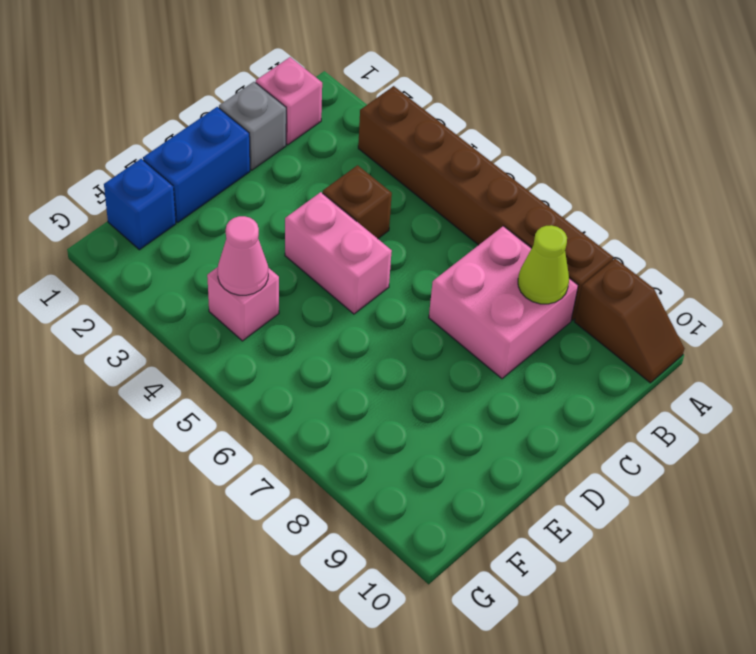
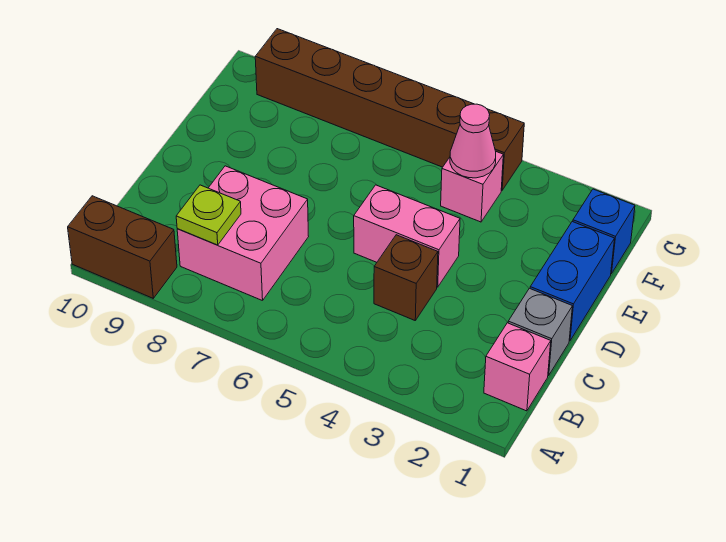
brown brick A3:A8 level 1 -> brown brick G4:G9 level 1
brown slope A9:A10 level 1 top 9 -> brown brick A9:A10 level 1
lime cone B8 level 2 -> lime plate B8 level 2

